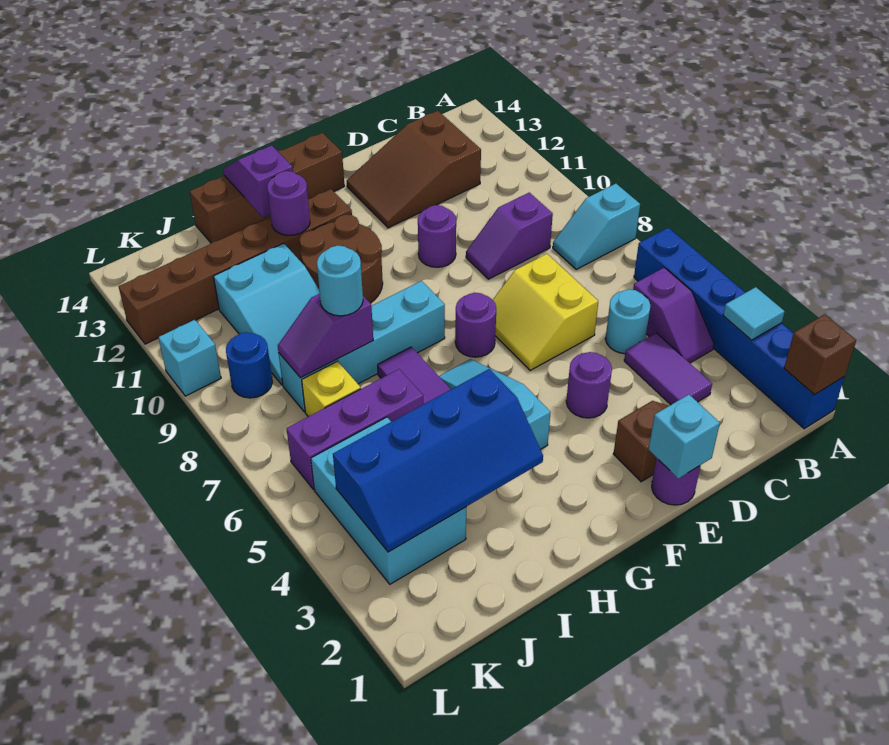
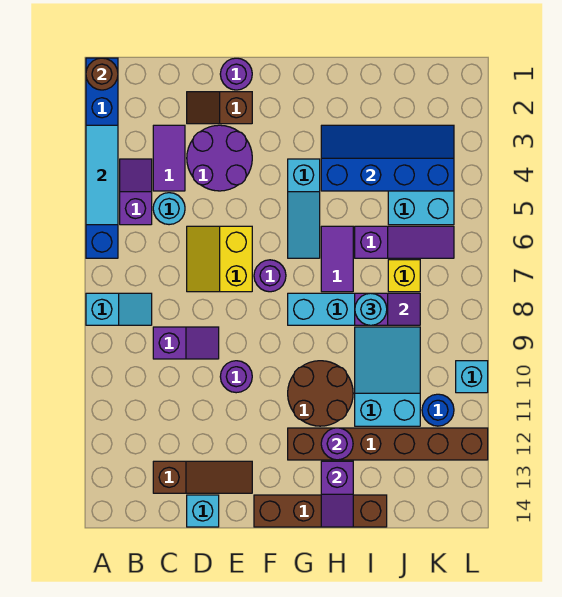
brown brick A1 level 2 -> brown round brick A1 level 2
cyan tile A3 level 2 -> cyan tile A3:A5 level 2
brown slope C12:E13 level 1 top C -> brown slope C13:E13 level 1 top C
yellow slope D6:E7 level 1 top D -> yellow slope D6:E7 level 1 top E
cyan brick E1 level 2 -> cyan brick D14 level 1
purple round brick E4 level 1 -> purple round brick D3:E4 level 1
purple brick I6:K6 level 1 -> purple slope I6:K6 level 1 top I
blue round brick K9 level 1 -> blue round brick K11 level 1

